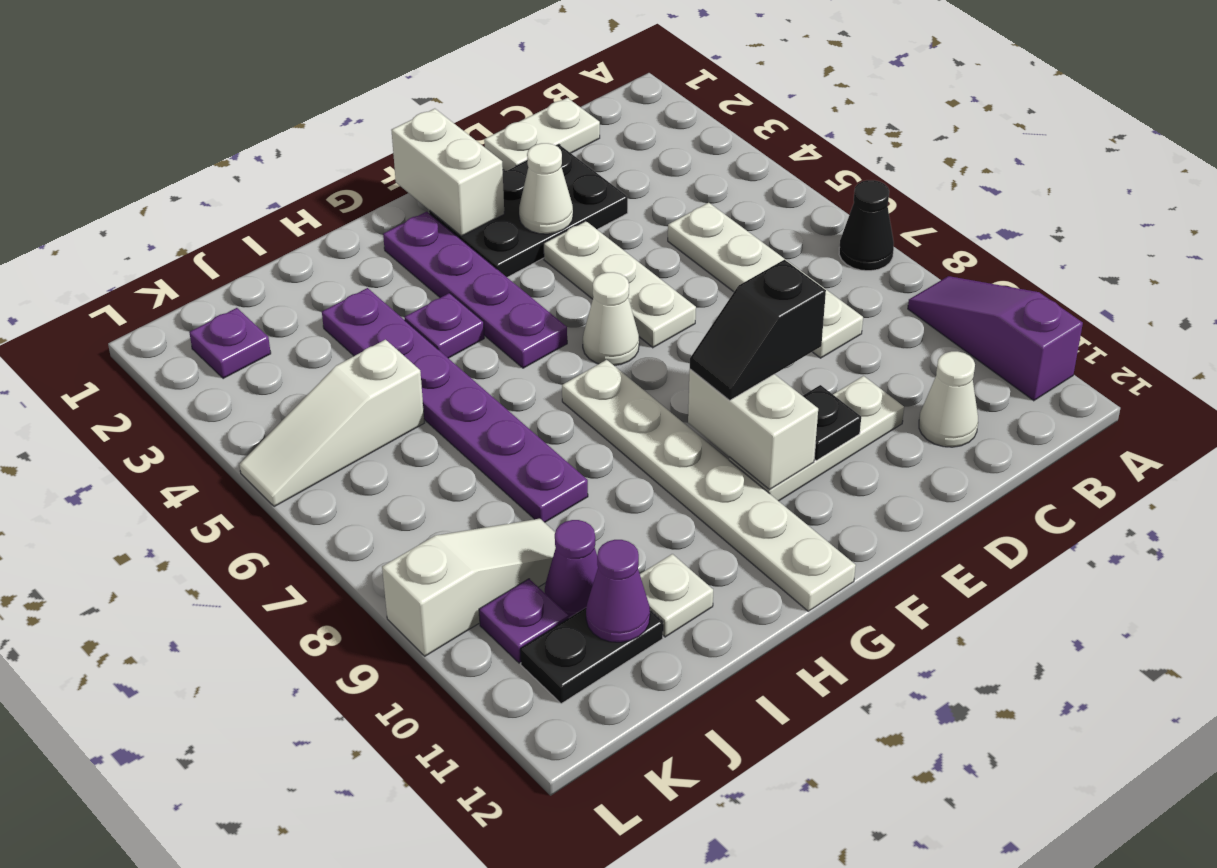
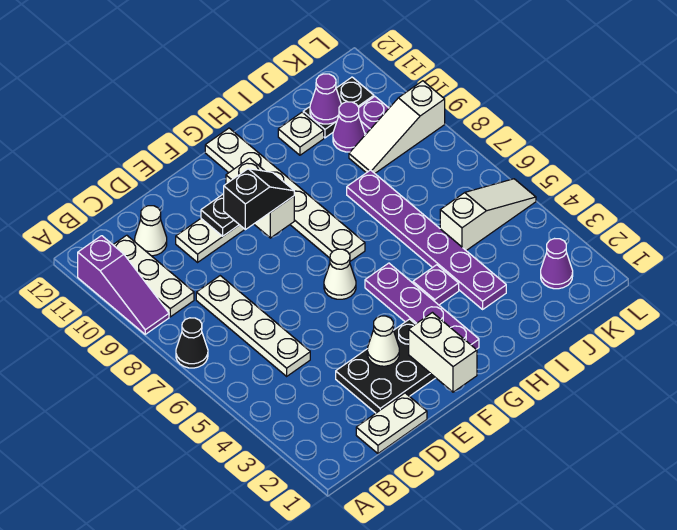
white plate E4:E6 level 1 -> white plate B9:B11 level 1
purple plate K2 level 1 -> purple cone K2 level 1

